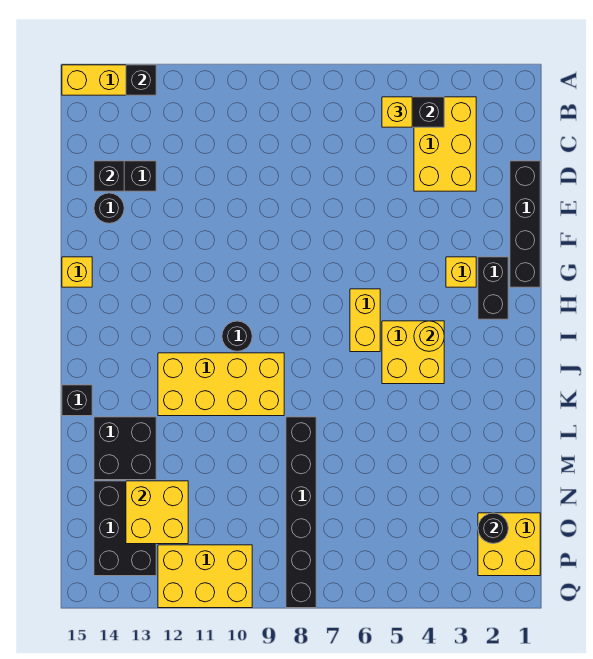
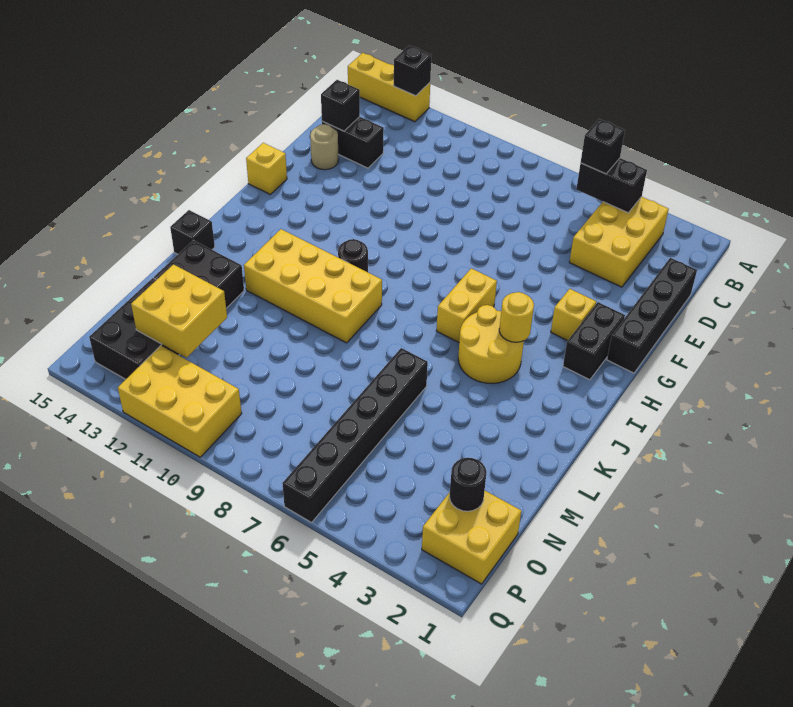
yellow brick B5 level 3 -> black brick B5 level 3
black round brick E14 level 1 -> tan round brick E14 level 1
yellow brick I4:J5 level 1 -> yellow round brick I4:J5 level 1
black brick L8:Q8 level 1 -> black brick L6:Q6 level 1

